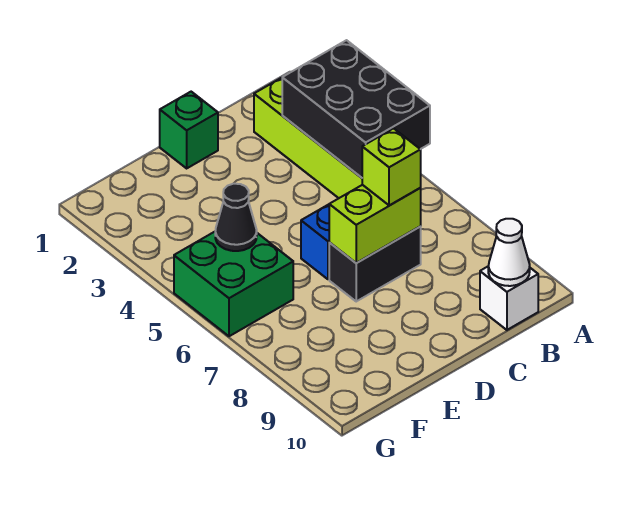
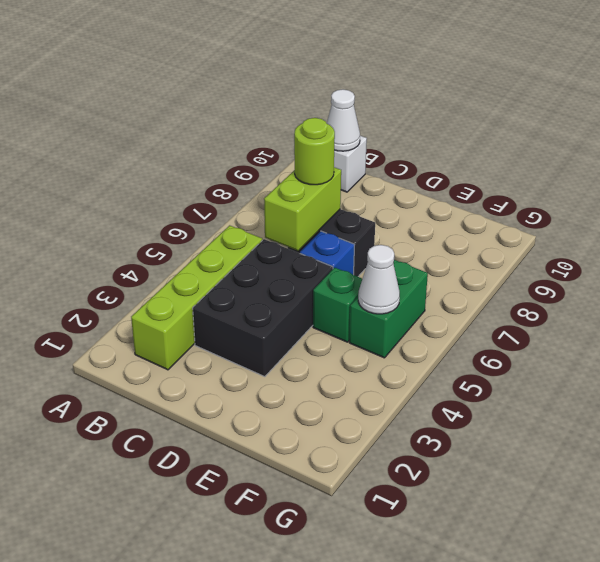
black brick A3:B5 level 2 -> black brick C3:D5 level 1
lime brick C7:D7 level 2 -> lime brick C6:C7 level 2
lime brick C7 level 3 -> lime round brick C7 level 3
green brick D1 level 1 -> green brick E5 level 1
green brick F5:G6 level 1 -> green brick F5:F6 level 1
black cone F5 level 2 -> white cone F5 level 2

